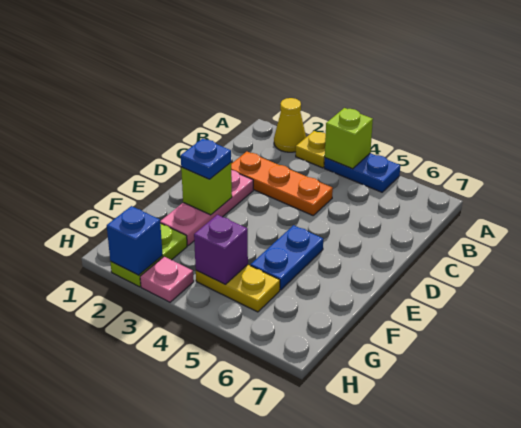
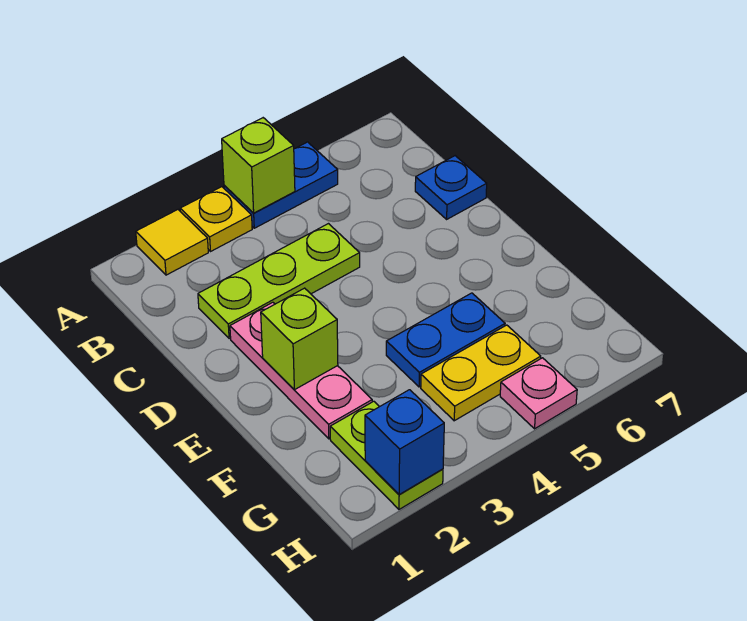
yellow cone A2 level 1 -> yellow tile A2 level 1
orange plate C2:C4 level 1 -> lime plate C2:C4 level 1
blue plate E2 level 3 -> blue plate C7 level 1
blue plate E5:F5 level 1 -> blue plate F4:F5 level 1
purple brick G4 level 2 -> none
pink plate H3 level 1 -> pink plate H5 level 1

